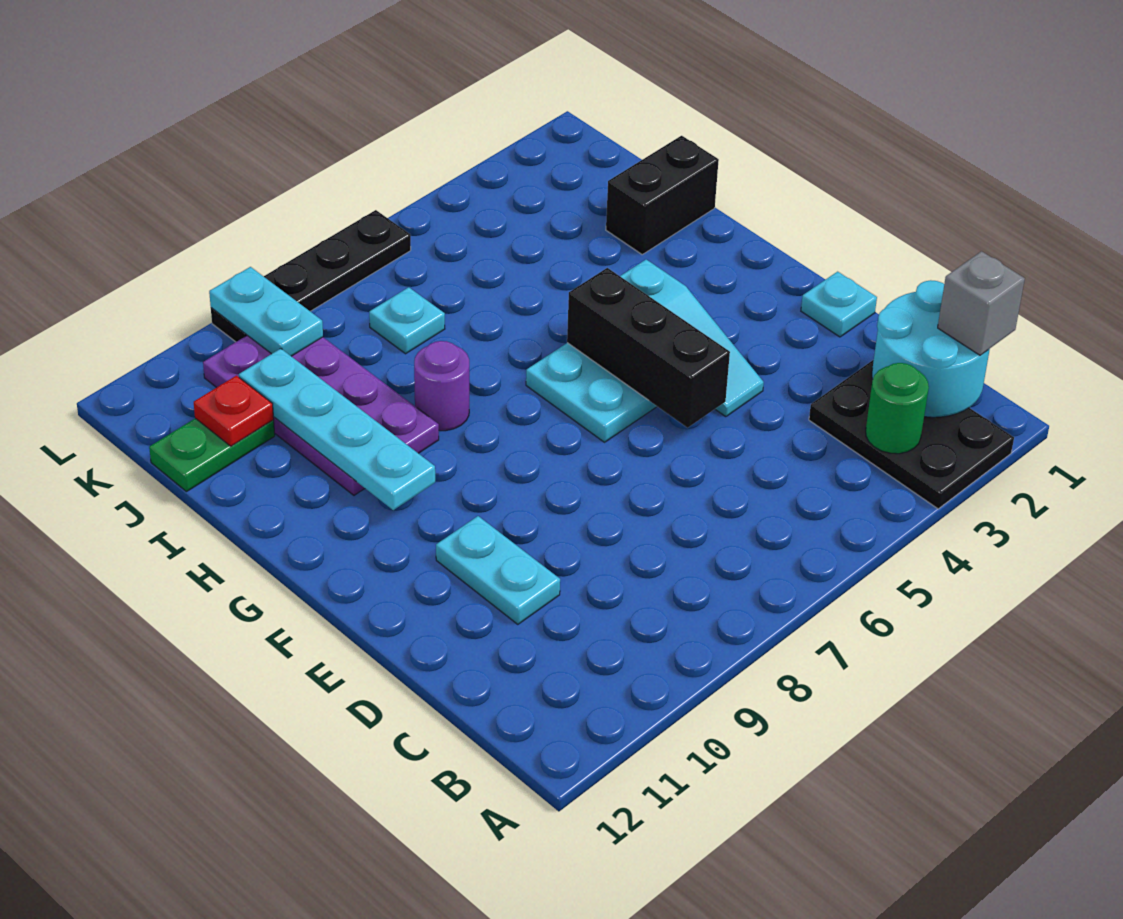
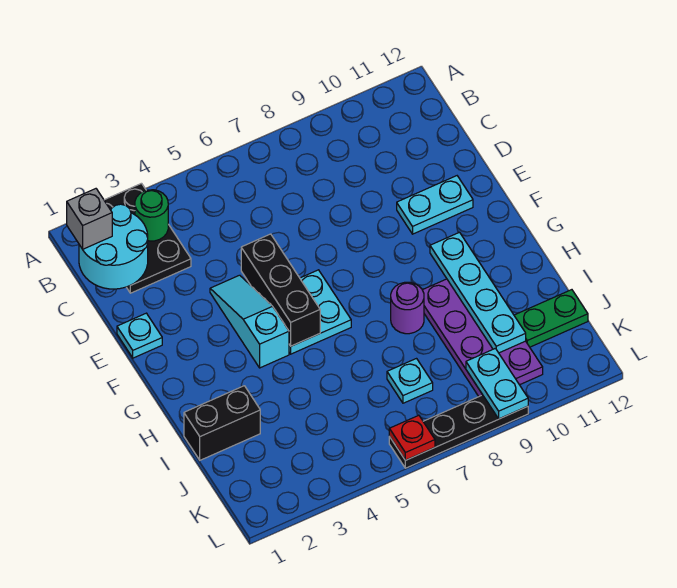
cyan plate D10:E10 level 1 -> cyan plate E10:E11 level 1
red plate J11 level 2 -> red plate L6 level 2

